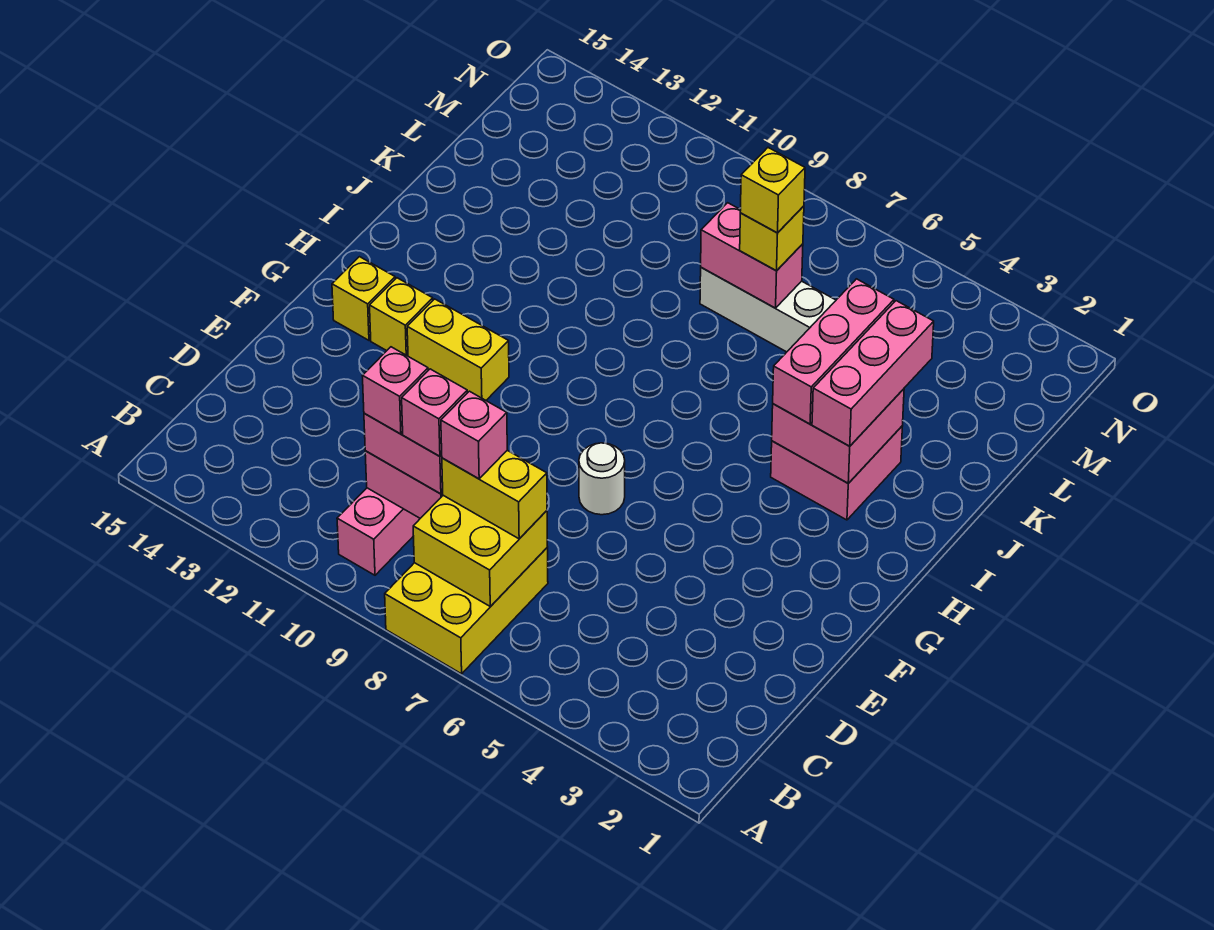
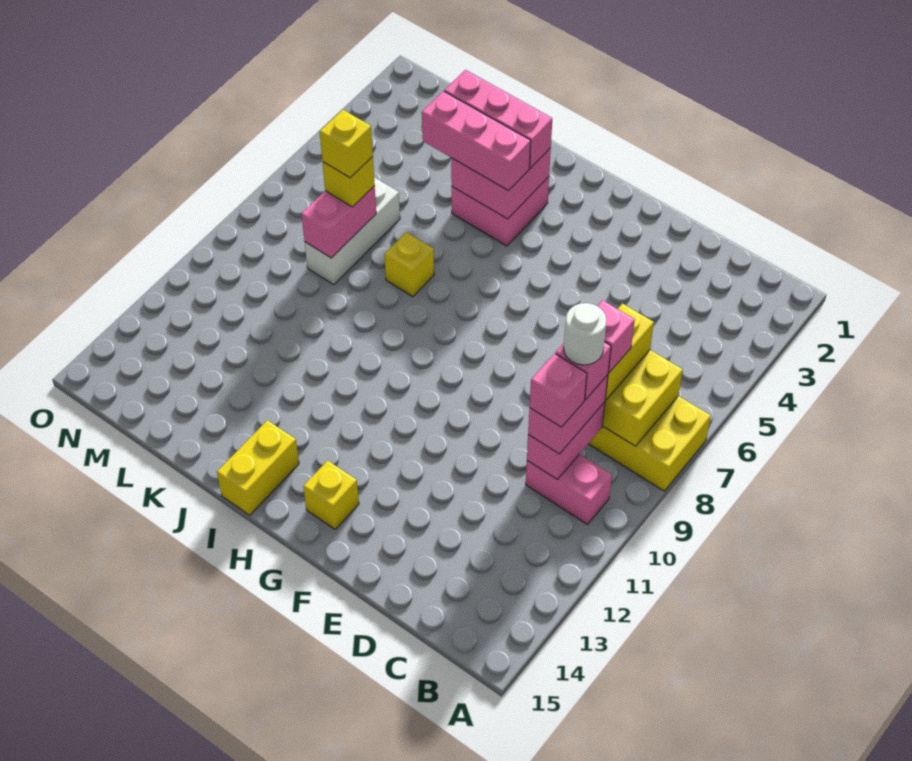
white round brick F7 level 1 -> white round brick C9 level 5
yellow brick G11:G12 level 1 -> yellow brick I14:I15 level 1
yellow brick G13 level 1 -> yellow brick J7 level 1

